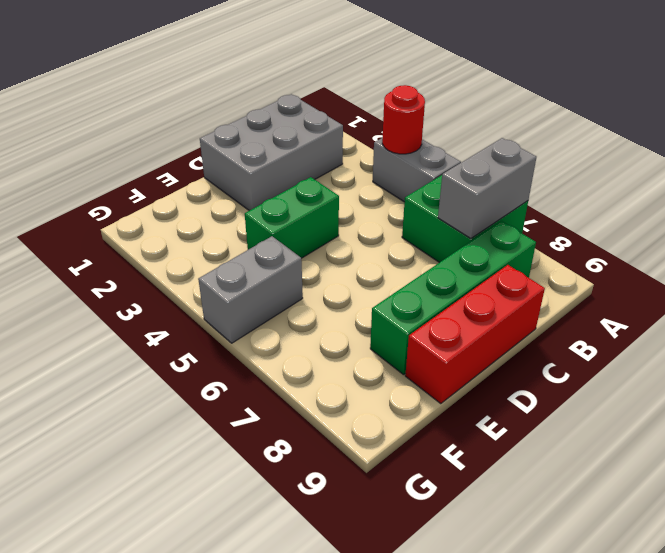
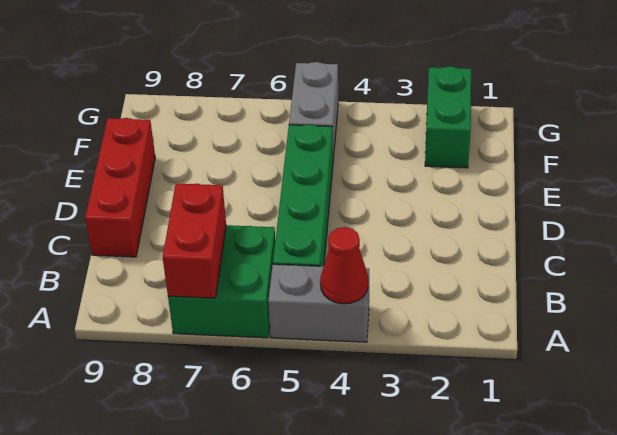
red round brick A4 level 2 -> red cone A4 level 2
grey brick A7:B7 level 2 -> red brick A7:B7 level 2
grey brick B1:D2 level 1 -> none
green brick B8:E8 level 1 -> green brick B5:E5 level 1
green brick D4:E4 level 1 -> green brick F2:G2 level 1

